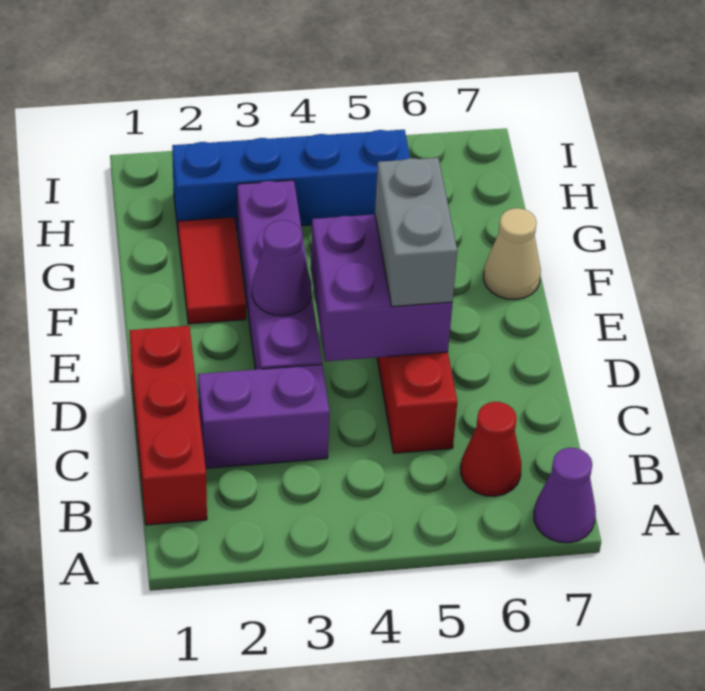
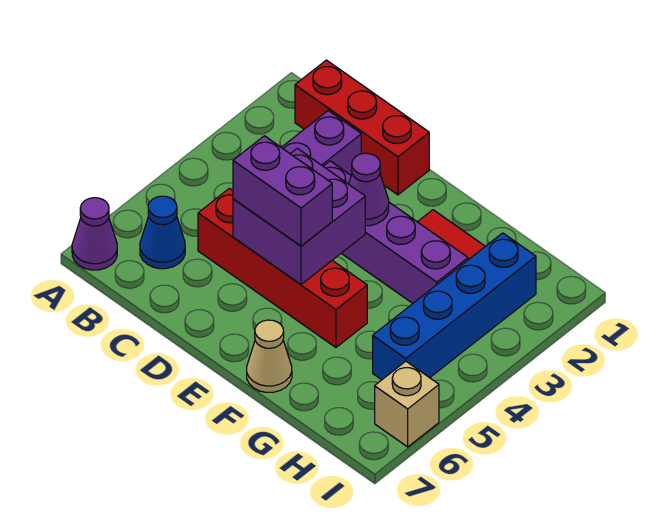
red cone B6 level 1 -> blue cone B6 level 1
grey brick D5:E5 level 3 -> purple brick D5:E5 level 3
none -> tan brick I6 level 1

